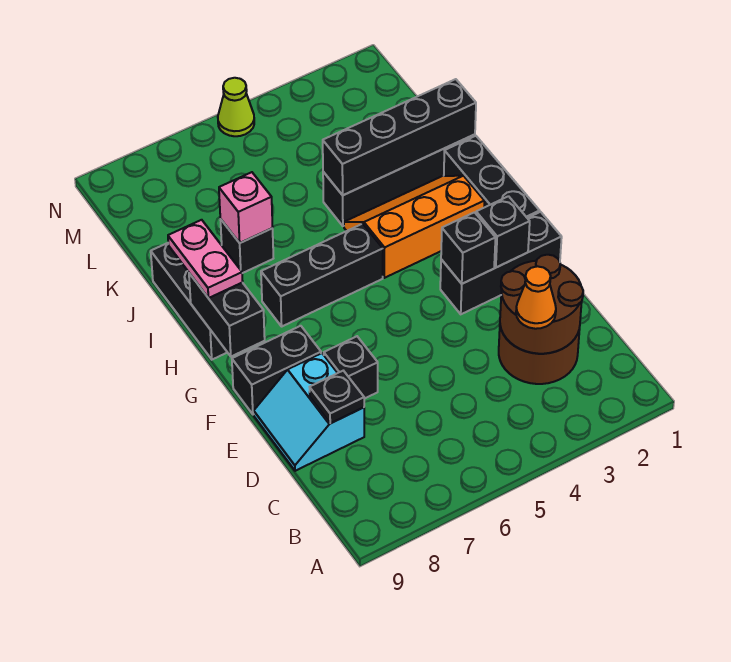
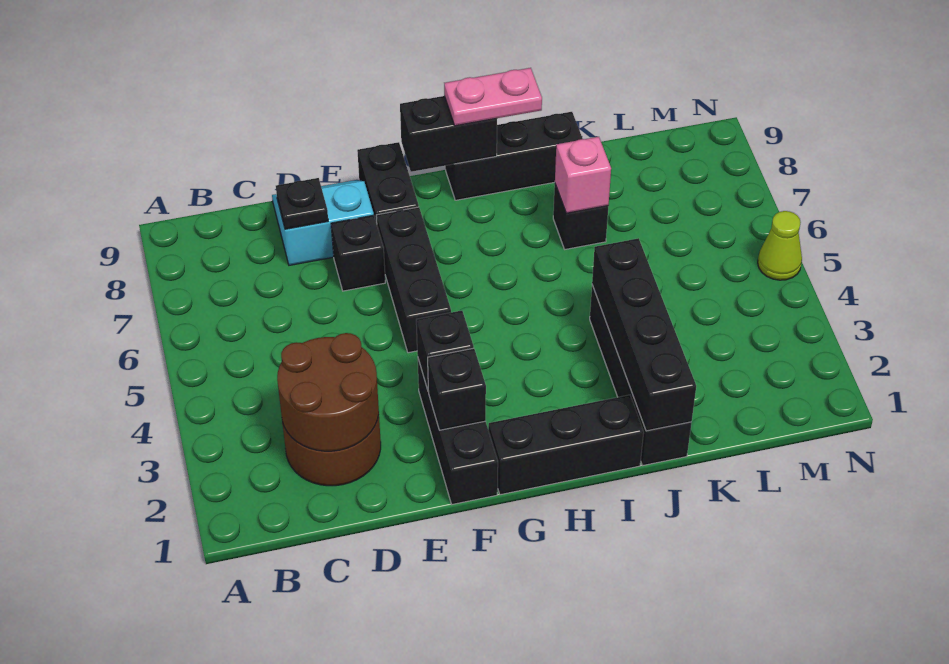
orange cone C3 level 3 -> none
orange slope H2:I4 level 1 top H -> none
black brick H5:H7 level 1 -> black brick F5:F7 level 1

